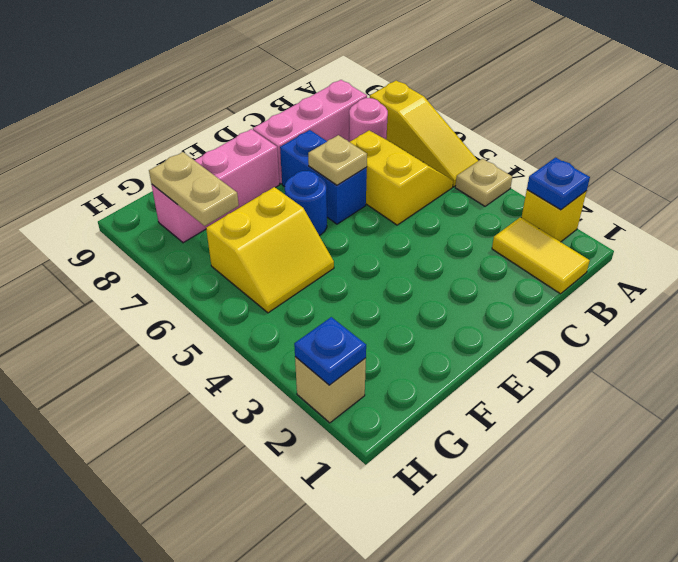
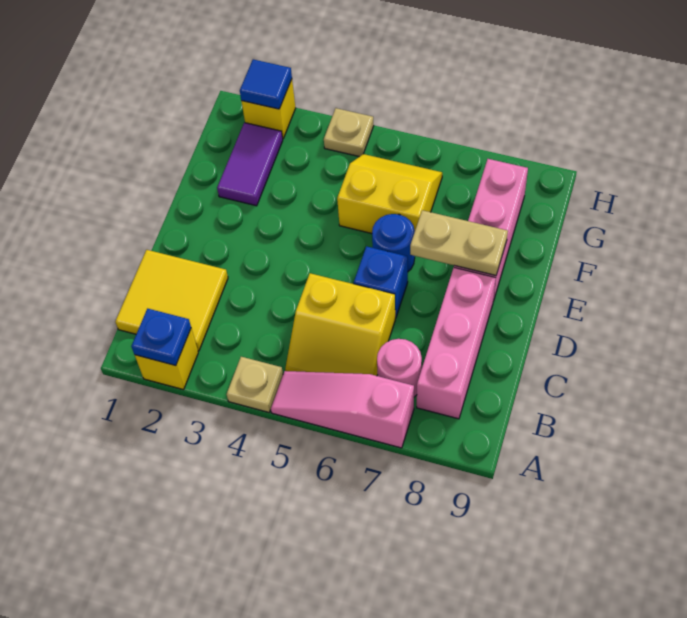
yellow slope A5:A7 level 1 top 7 -> pink slope A5:A7 level 1 top 7
yellow tile B1:B2 level 1 -> yellow tile B1:C2 level 1
blue brick D6:D7 level 1 -> blue brick D6 level 1
tan plate D6 level 2 -> tan plate H4 level 1
none -> purple tile F2:G2 level 1
yellow slope F5:G6 level 1 top 6 -> yellow slope F5:G6 level 1 top F
tan plate G7:G8 level 2 -> tan plate E7:E8 level 2
tan brick H2 level 1 -> yellow brick H2 level 1
blue plate H2 level 2 -> blue tile H2 level 2

